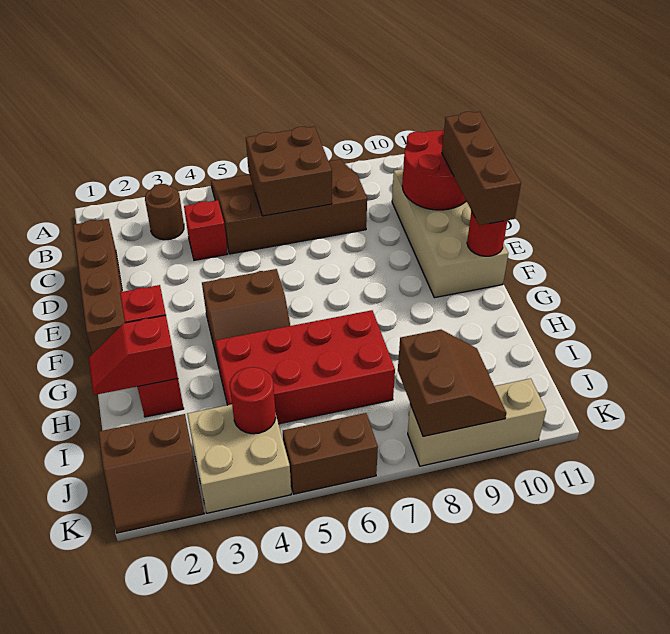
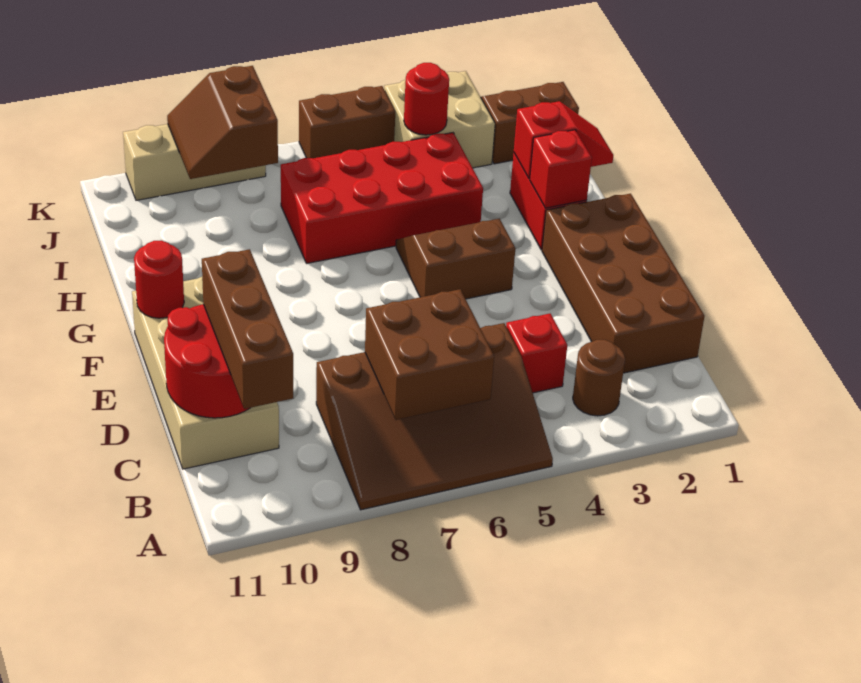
brown brick C1:F1 level 1 -> brown brick C1:F2 level 1
brown brick D11:F11 level 3 -> brown brick B10:D10 level 3

